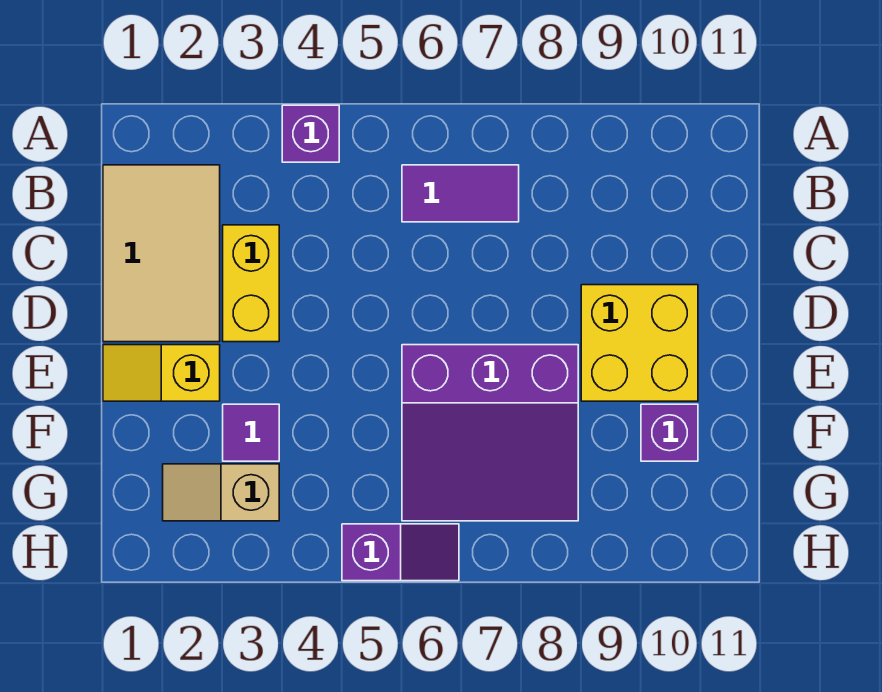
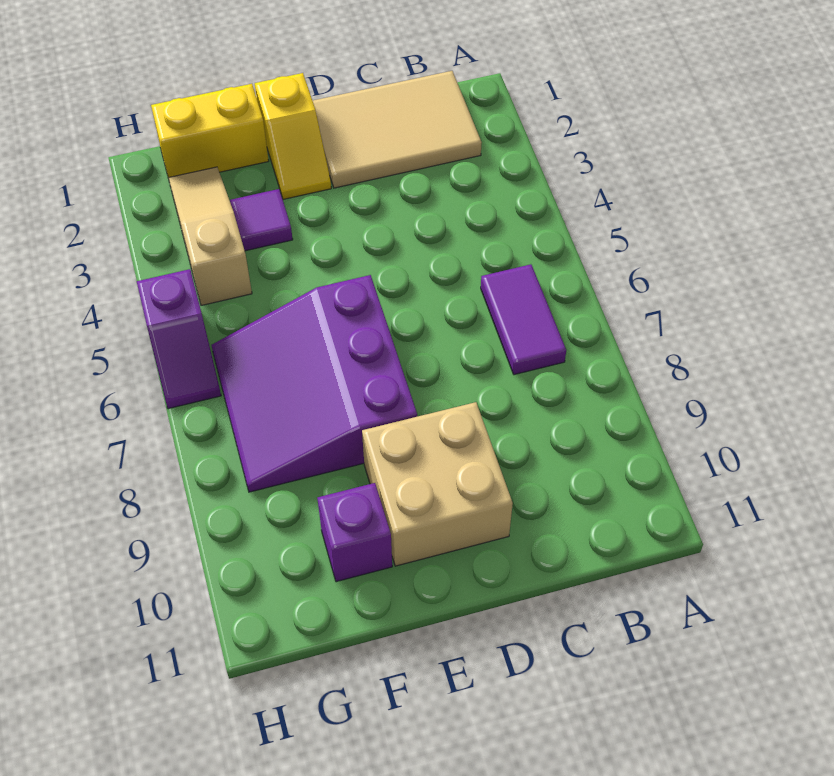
purple brick A4 level 1 -> none
yellow brick C3:D3 level 1 -> yellow brick F1:G1 level 1
yellow brick D9:E10 level 1 -> tan brick D9:E10 level 1
yellow slope E1:E2 level 1 top 2 -> yellow slope E1:E2 level 1 top 1
tan slope G2:G3 level 1 top 3 -> tan slope G2:G4 level 1 top 4

